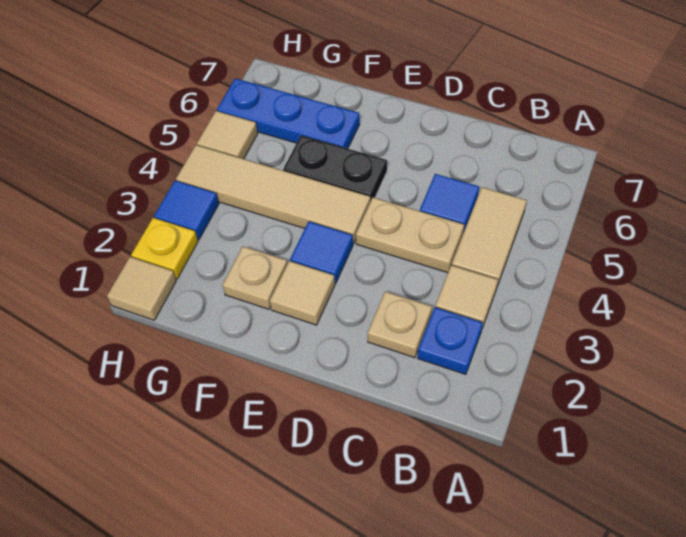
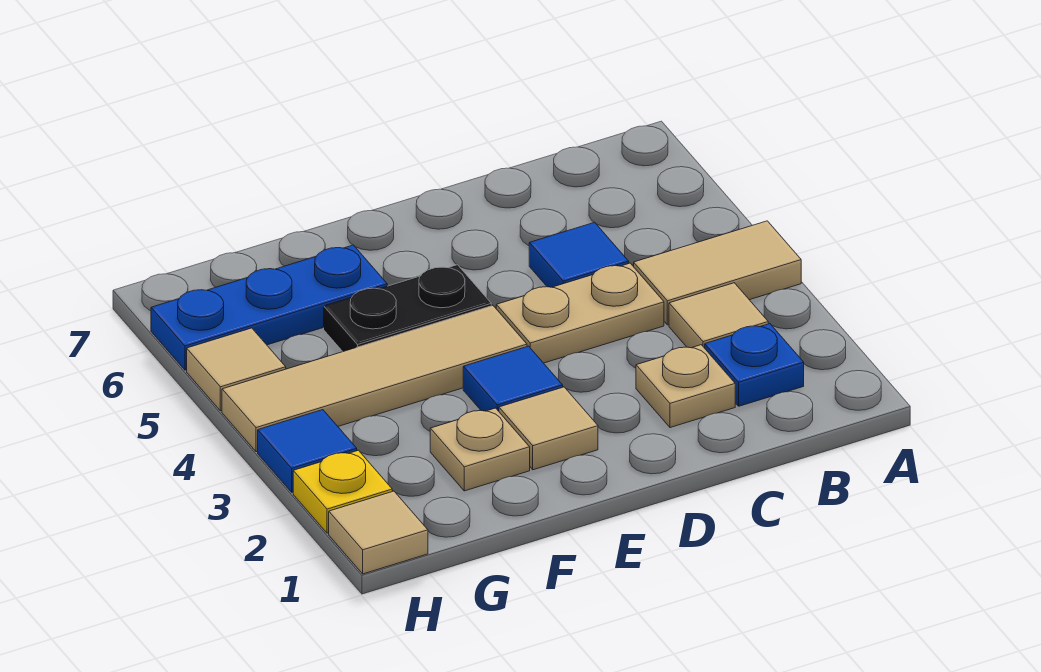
tan tile B4:B5 level 1 -> tan tile A4:B4 level 1

